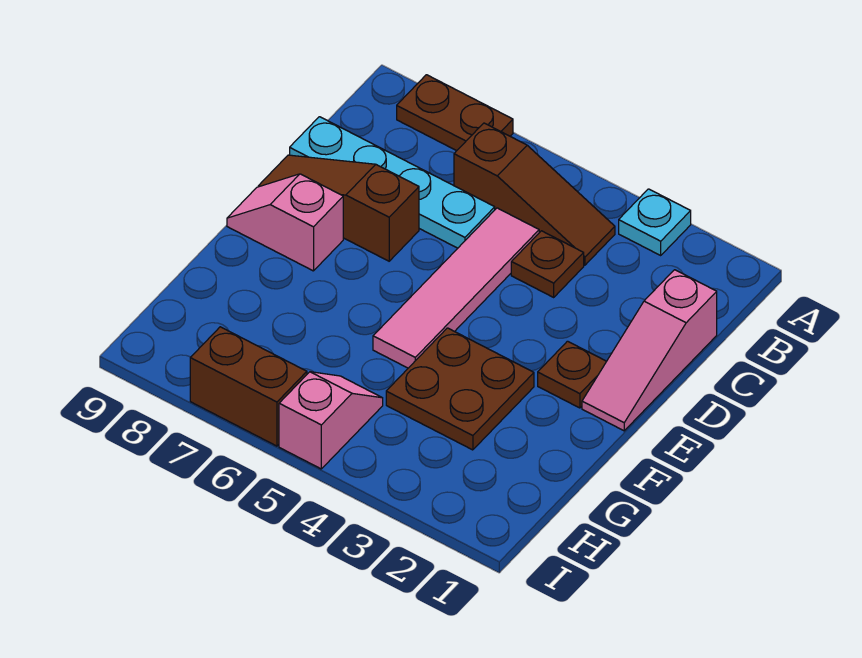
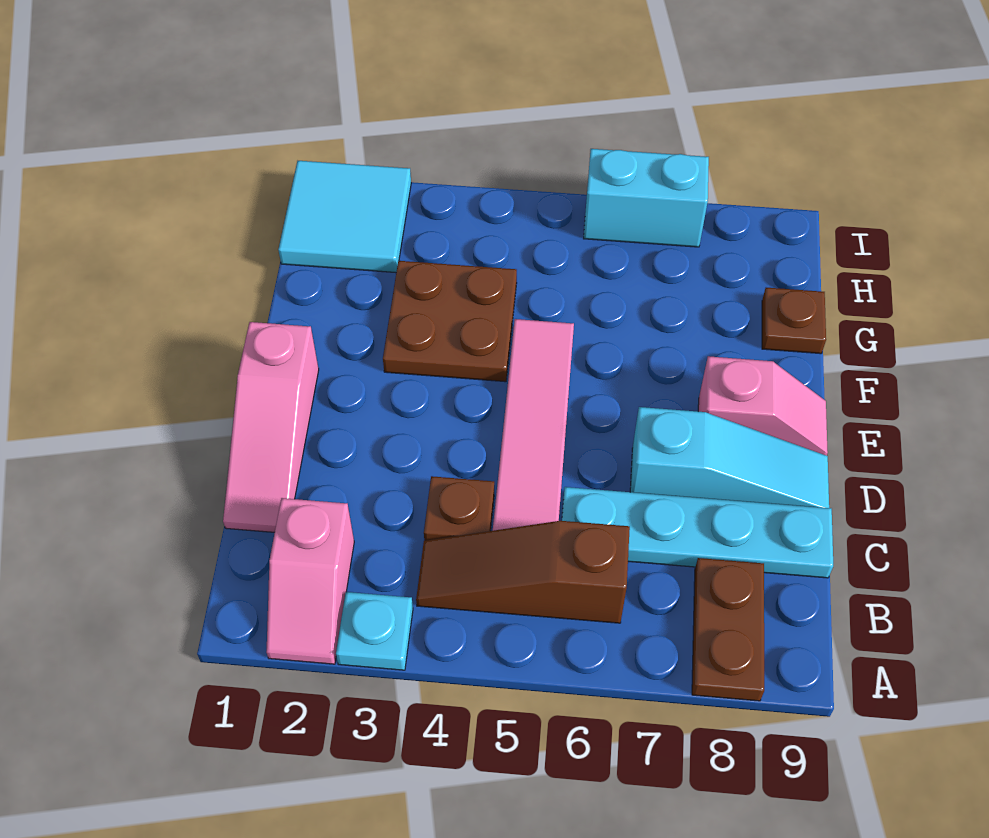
brown plate A7:A8 level 1 -> brown plate A8:B8 level 1
pink slope C1:E1 level 1 top C -> pink slope C1:E1 level 1 top E
brown slope D7:D9 level 1 top 7 -> cyan slope D7:D9 level 1 top 7
brown plate E2 level 1 -> brown plate G9 level 1
none -> cyan tile H1:I2 level 1
pink slope H5:I5 level 1 top I -> pink slope A2:B2 level 1 top B
brown brick I6:I7 level 1 -> cyan brick I6:I7 level 1

